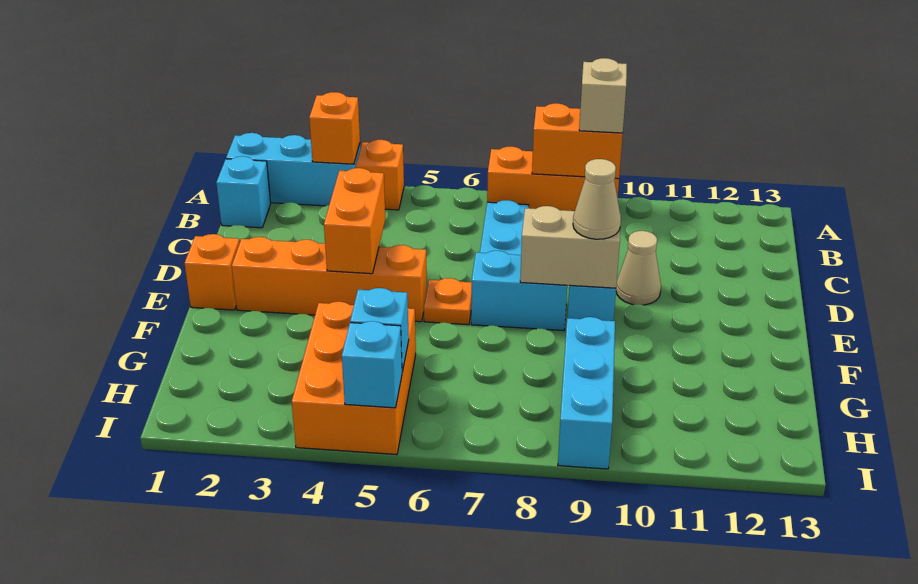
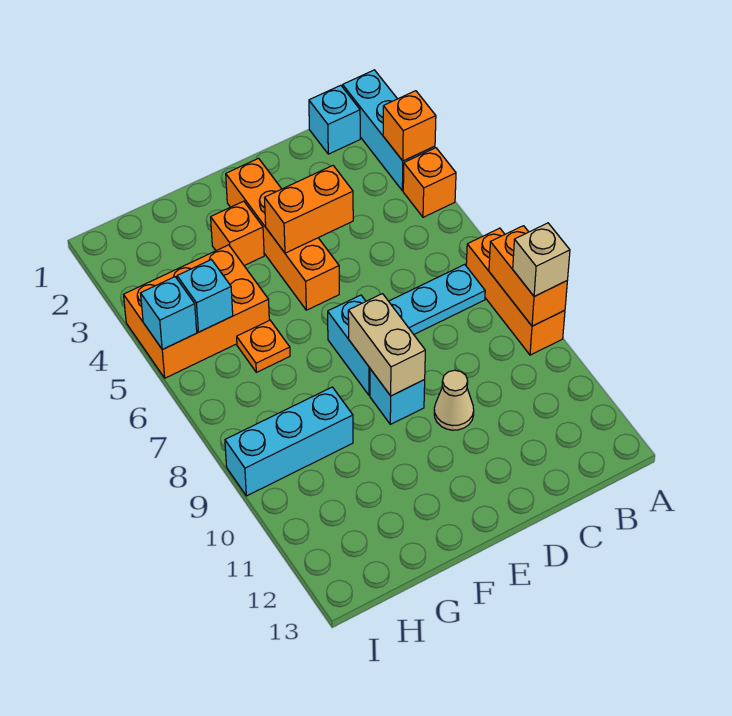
orange brick E1 level 1 -> orange brick F3 level 1
orange plate E6 level 1 -> orange plate G6 level 1
tan cone E9 level 3 -> none

